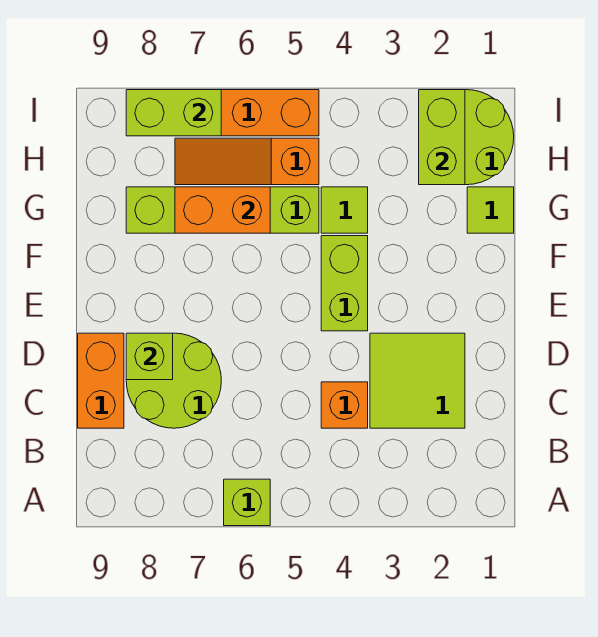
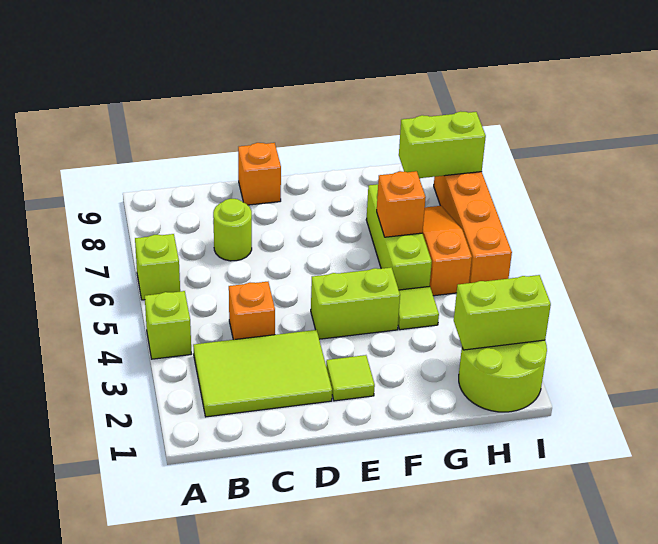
lime tile C2:D3 level 1 -> lime tile B2:D3 level 1
lime round brick C7:D8 level 1 -> lime round brick C7 level 1
orange brick C9:D9 level 1 -> orange brick D9 level 1
lime brick D8 level 2 -> lime brick A4 level 1
lime tile G1 level 1 -> lime tile E2 level 1
lime brick G5:G8 level 1 -> lime brick G5:G7 level 1
orange brick G6:G7 level 2 -> orange brick G6 level 2
lime brick I7:I8 level 2 -> lime brick H8:I8 level 2

